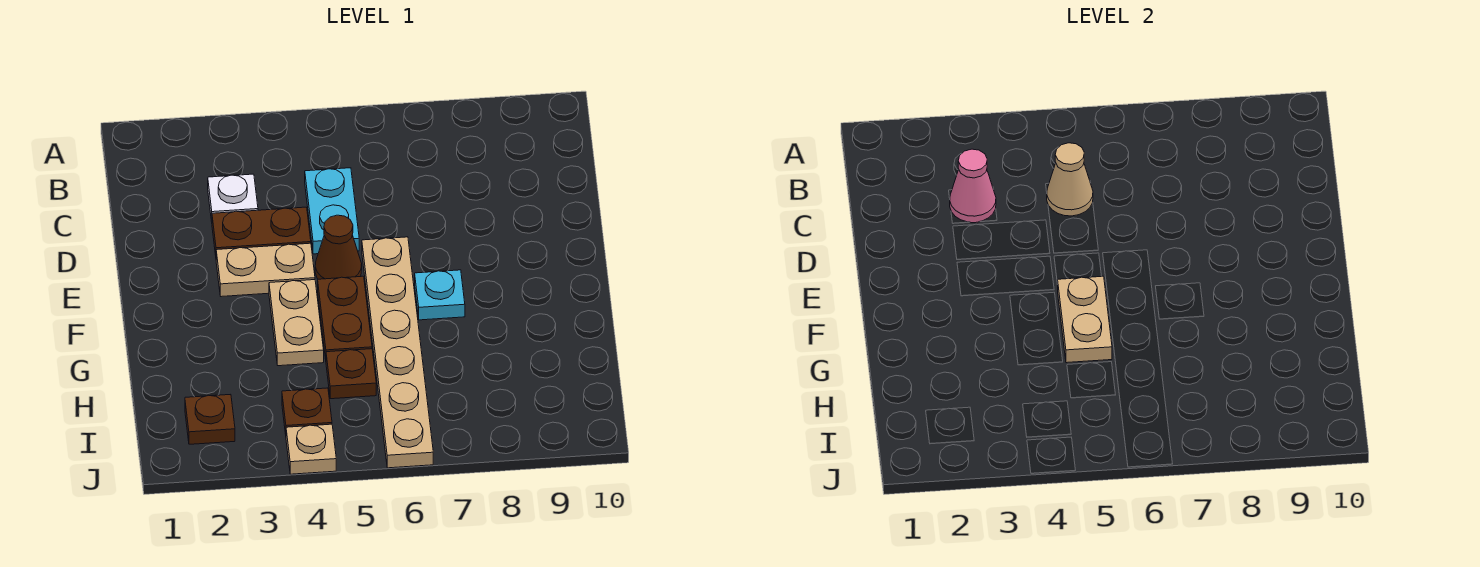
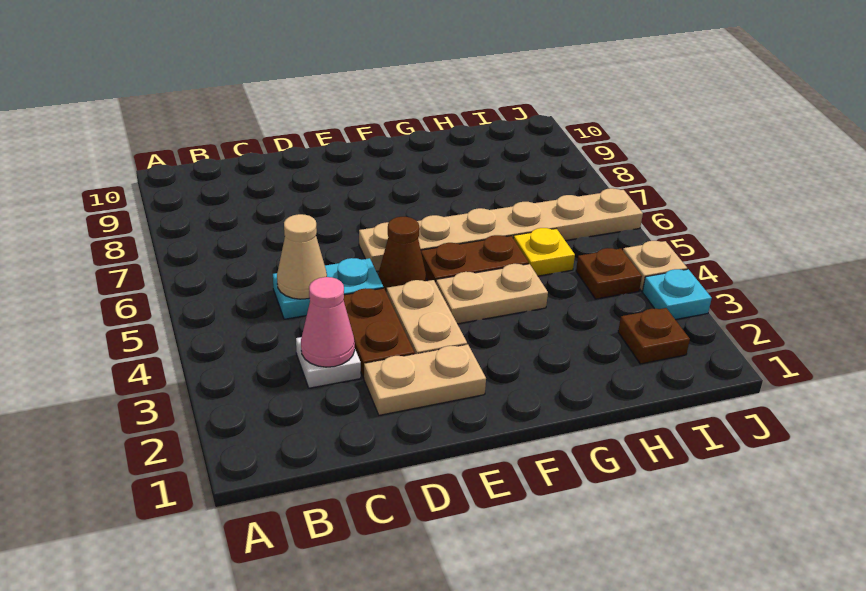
tan plate F5:G5 level 2 -> tan plate D2:E2 level 1
cyan plate F7 level 1 -> cyan plate J3 level 1
brown plate H5 level 1 -> yellow plate H5 level 1

